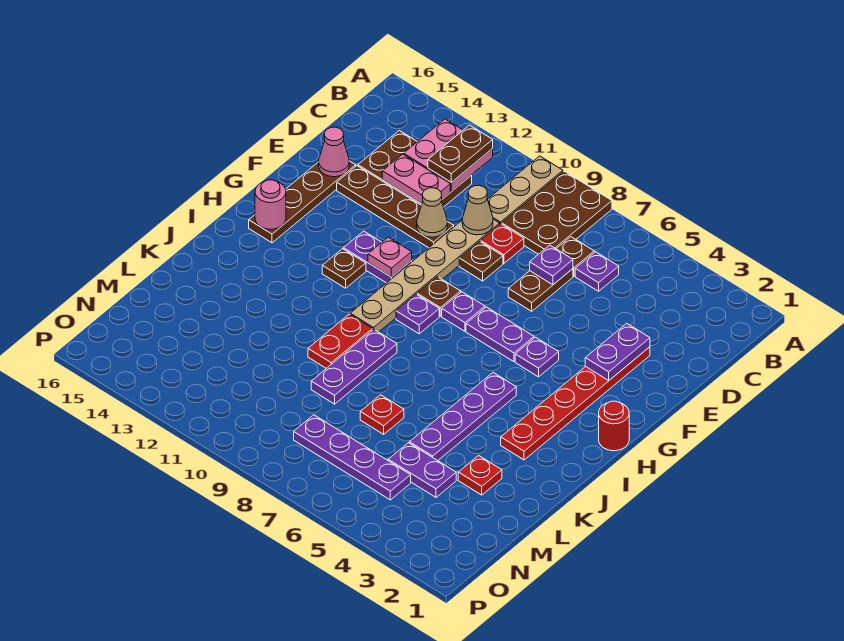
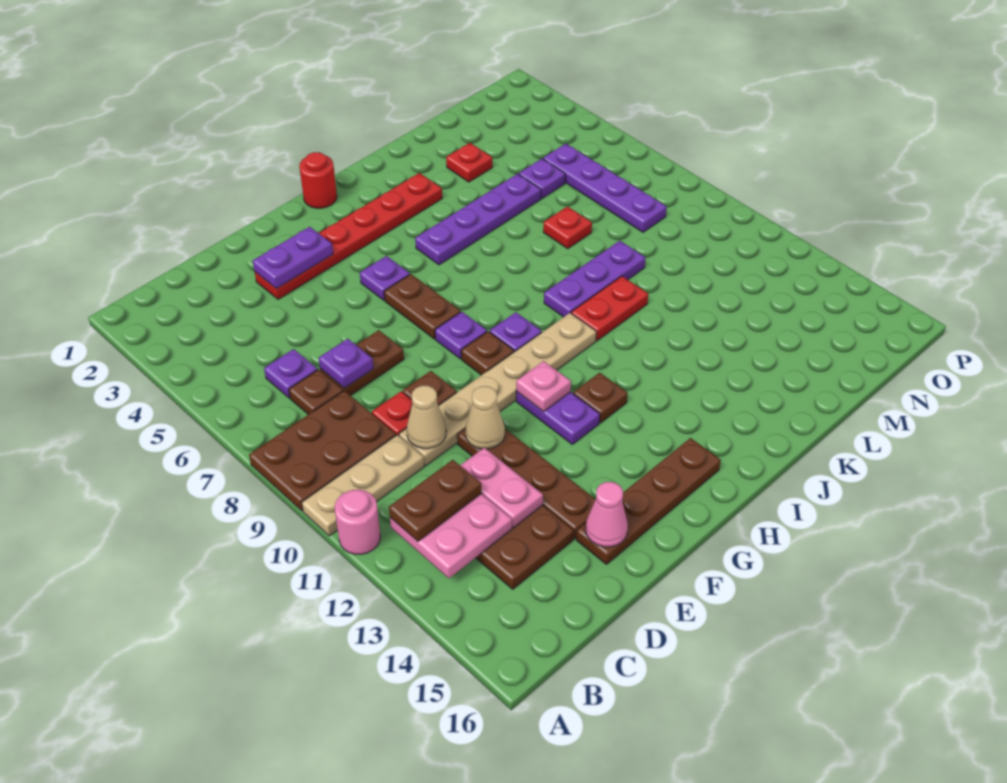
purple plate G6:G7 level 1 -> brown plate G6:G7 level 1
pink round brick H15 level 2 -> pink round brick A11 level 1
purple plate M4:M5 level 1 -> purple plate M5 level 1

